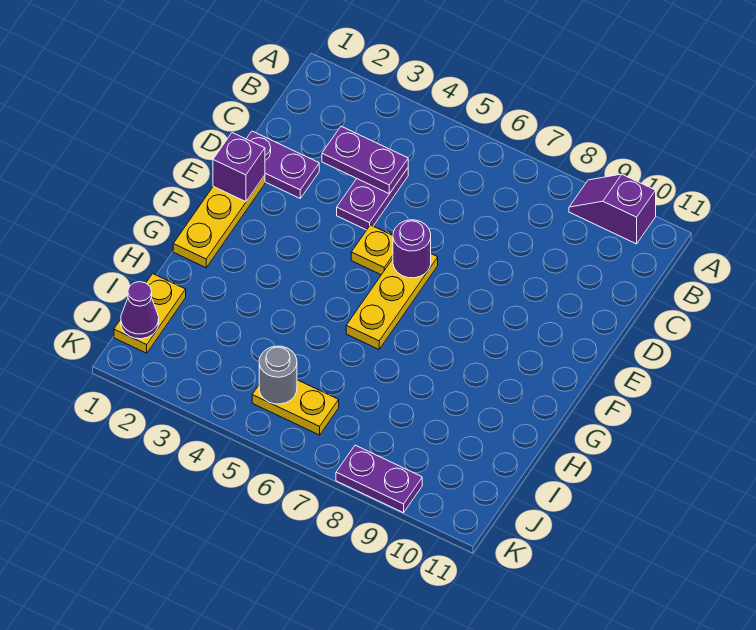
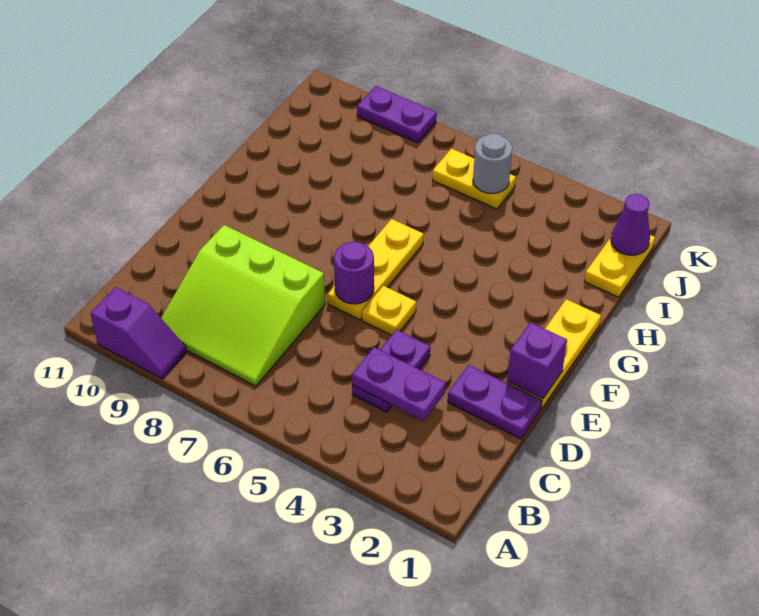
none -> lime slope B7:D9 level 1 top D

